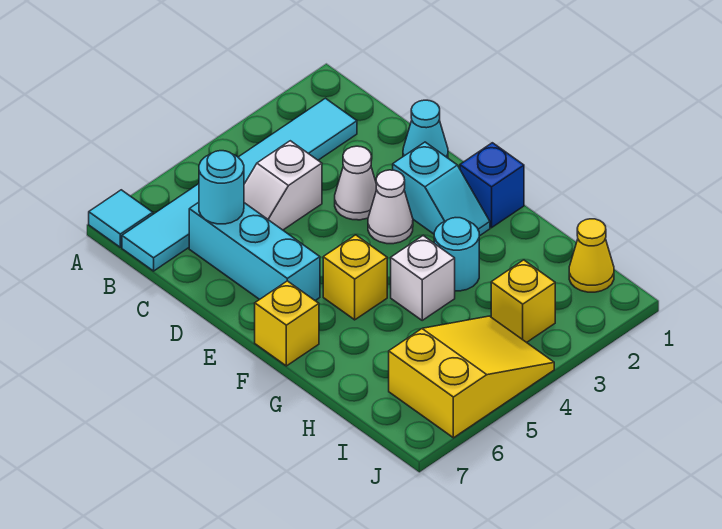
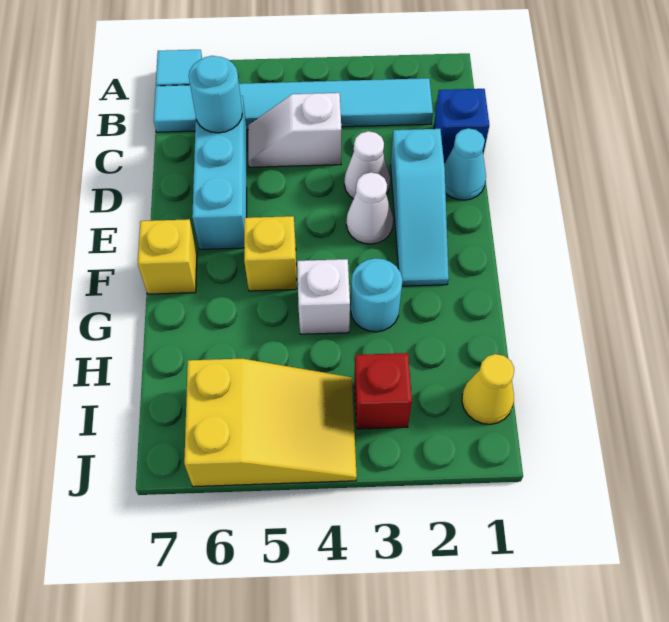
cyan slope E2:F2 level 1 top E -> cyan slope D2:F2 level 1 top D
blue brick F1 level 1 -> blue brick C1 level 1
yellow brick I3 level 1 -> red brick I3 level 1

